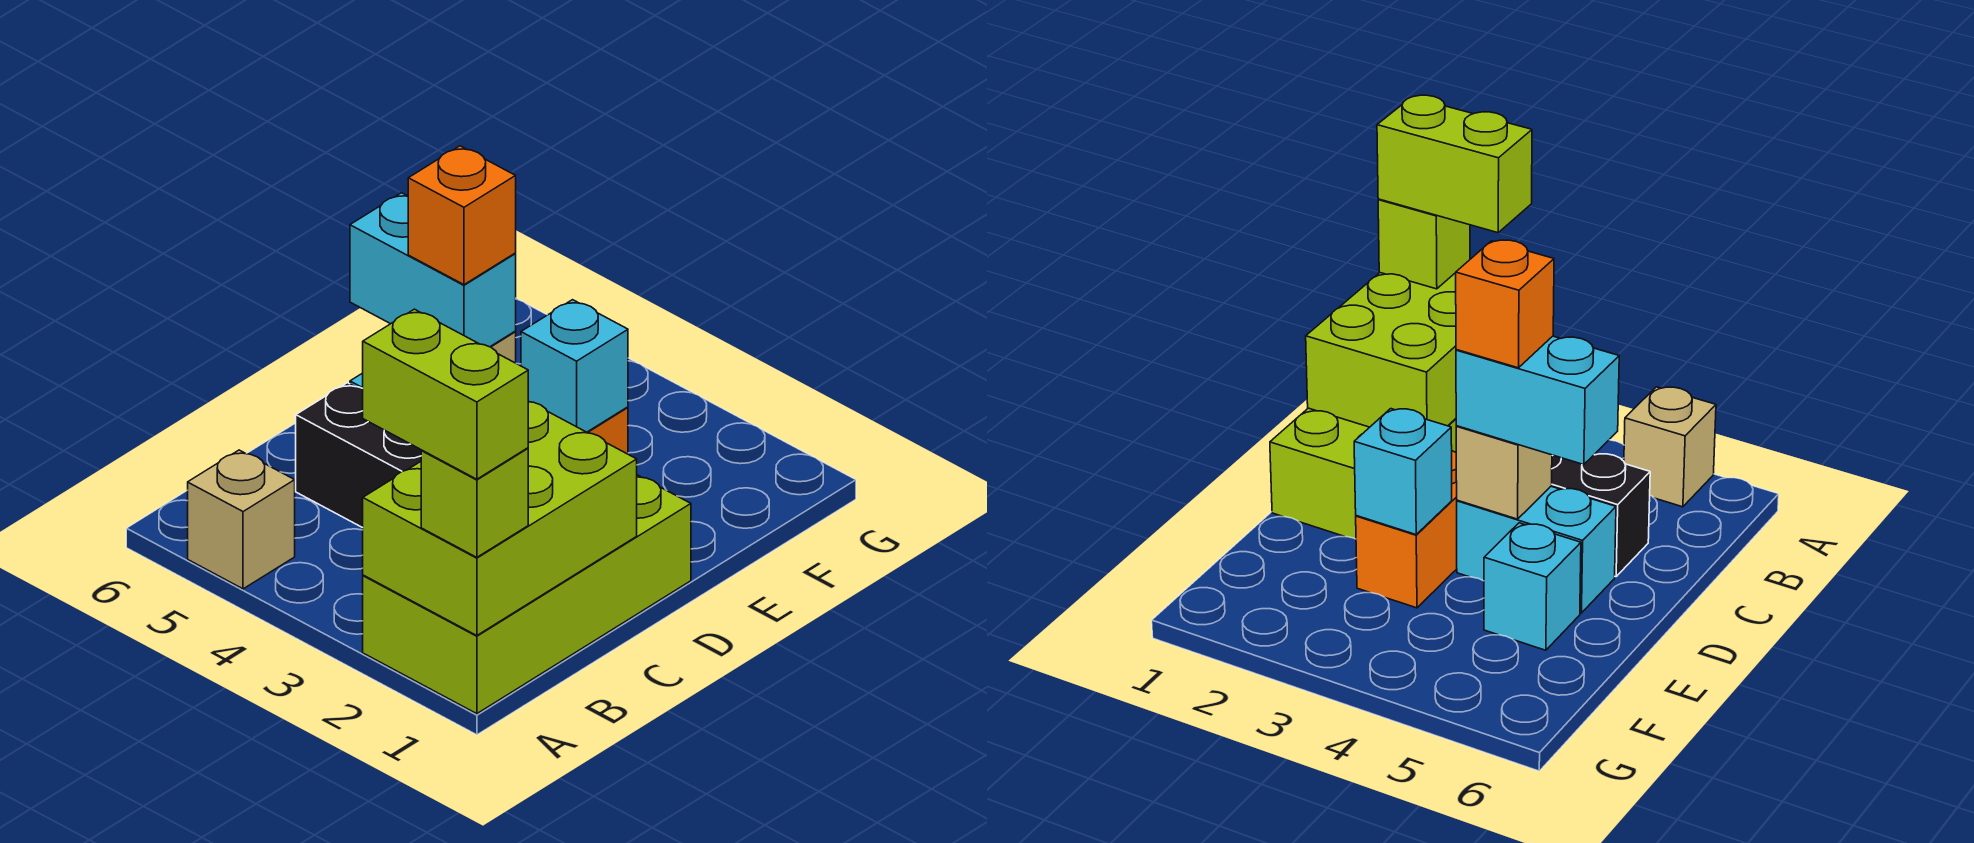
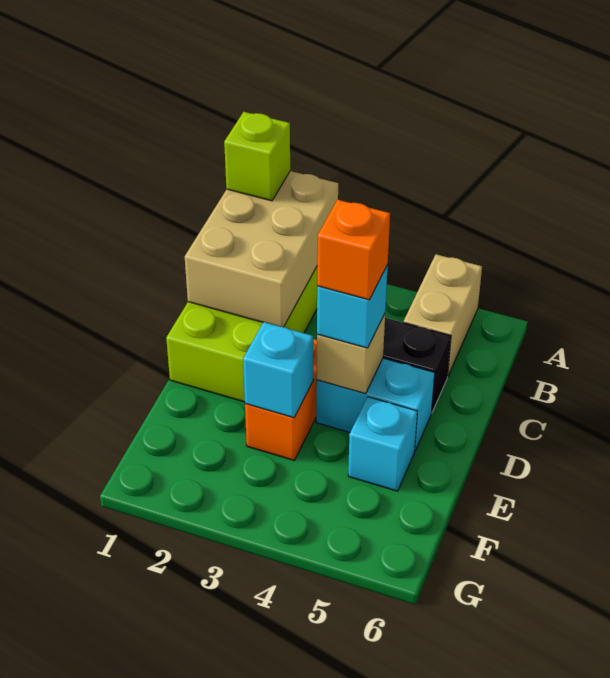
lime brick A1:C2 level 2 -> tan brick A1:C2 level 2
lime brick A1:A2 level 4 -> none
tan brick A5 level 1 -> tan brick A5:B5 level 1
cyan brick D4:D5 level 3 -> cyan brick D4 level 3

